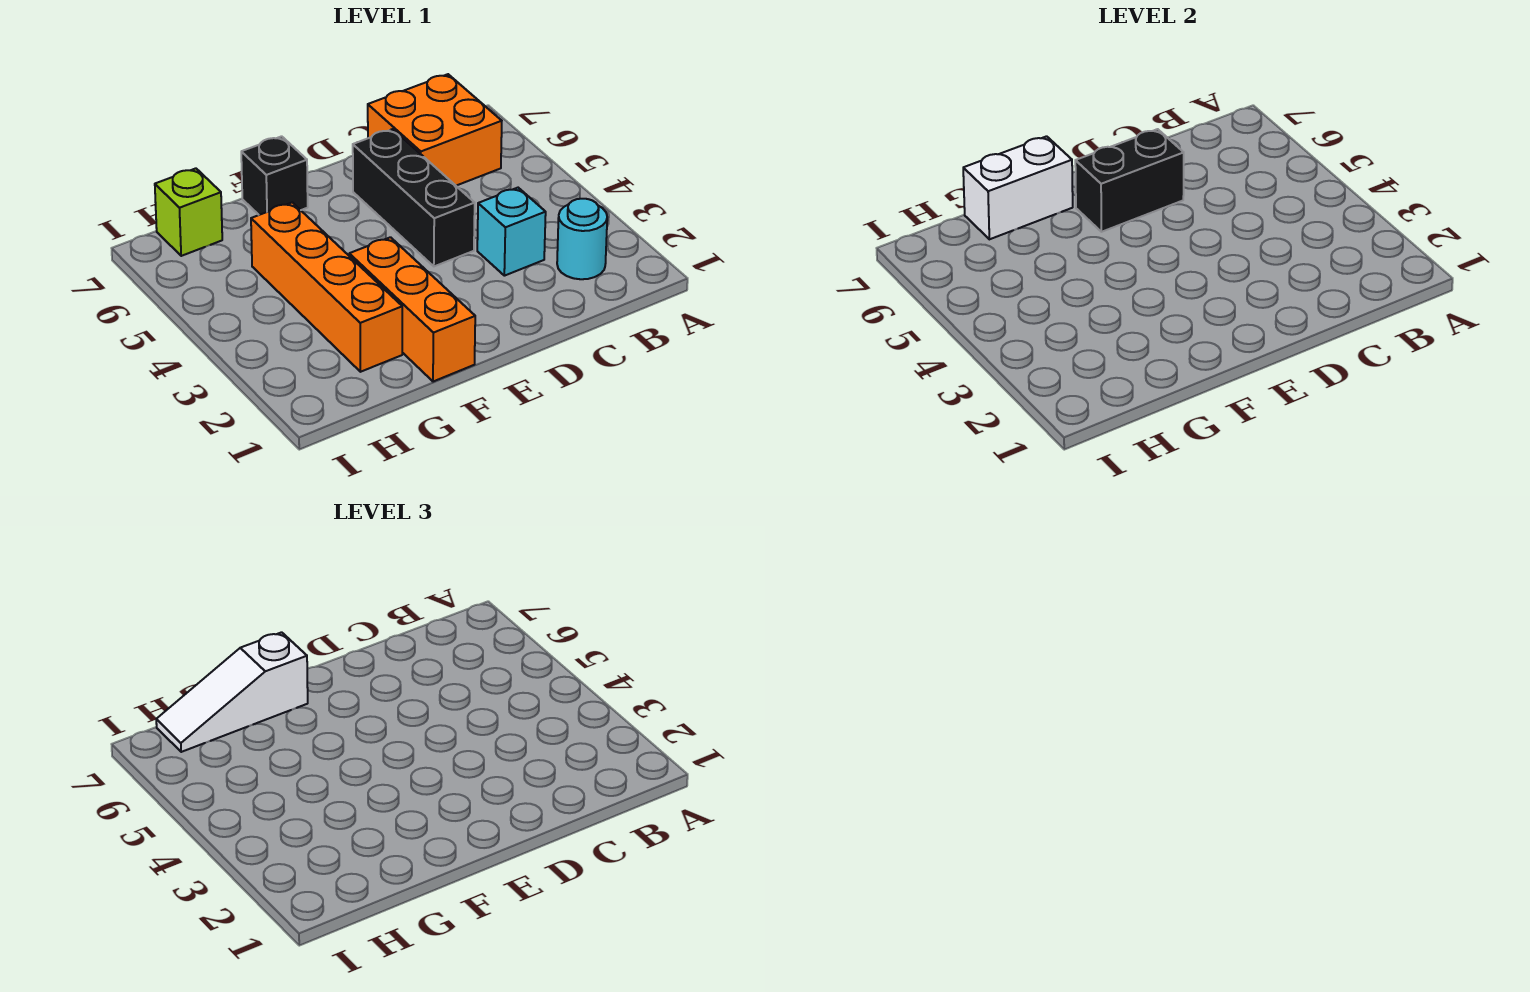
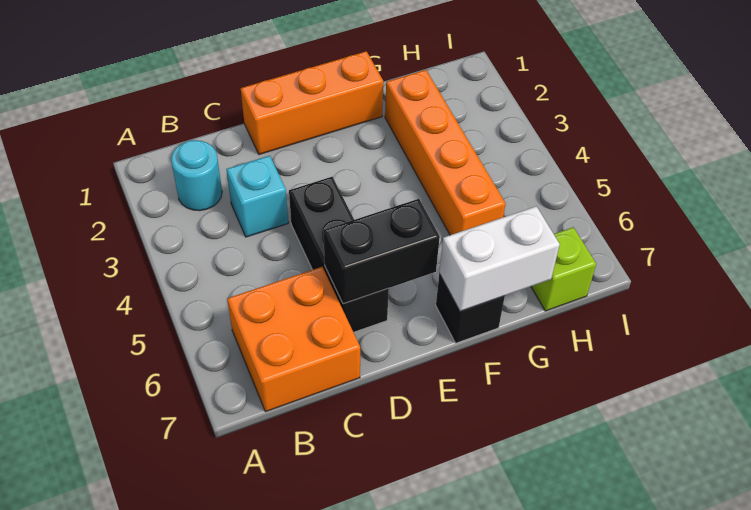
orange brick F1:F3 level 1 -> orange brick D1:F1 level 1
white slope F7:H7 level 3 top F -> none

